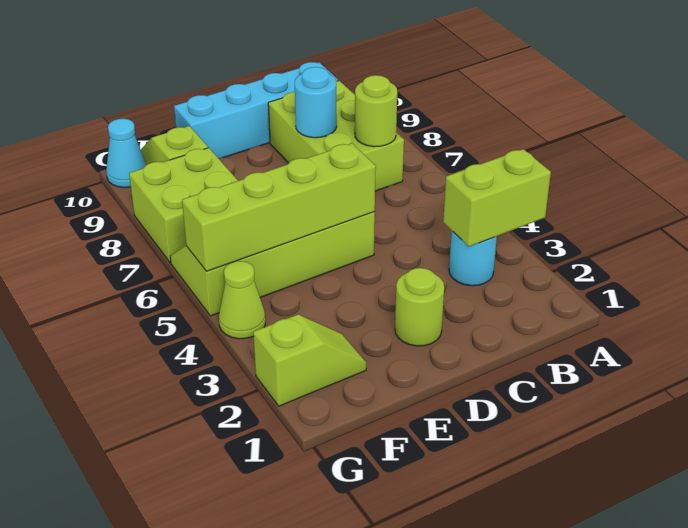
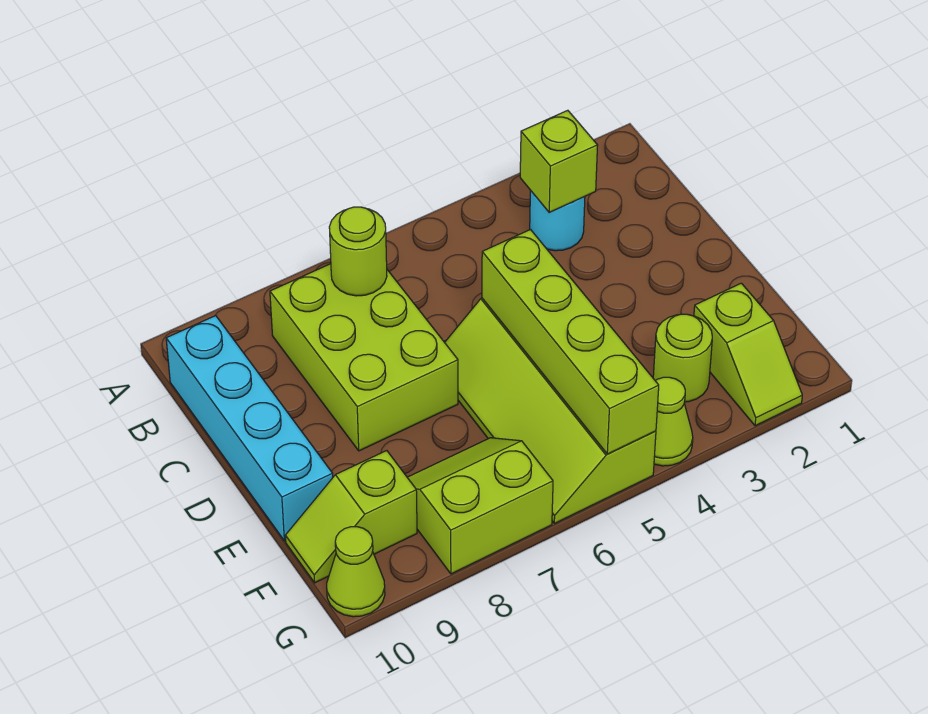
lime brick A3:B3 level 2 -> lime brick B3 level 2
lime brick B7:C9 level 1 -> lime brick B7:D8 level 1
cyan round brick C8 level 2 -> none
lime round brick D2 level 1 -> lime round brick F3 level 1
lime slope F2:G2 level 1 top G -> lime slope F2:G2 level 1 top F
lime brick F7:G8 level 1 -> lime slope F7:G8 level 1 top G
cyan cone G10 level 1 -> lime cone G10 level 1

